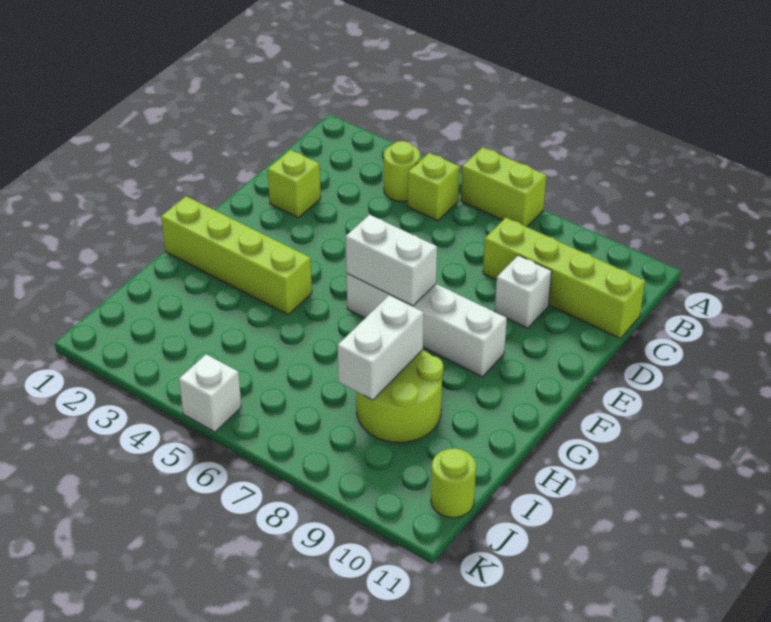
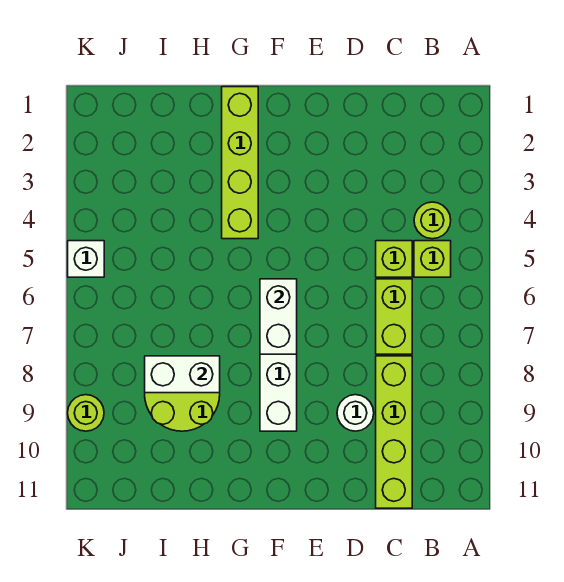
lime brick A6:A7 level 1 -> lime brick C6:C7 level 1
lime brick D2 level 1 -> lime brick C5 level 1
white brick D9 level 1 -> white round brick D9 level 1
lime round brick J11 level 1 -> lime round brick K9 level 1

